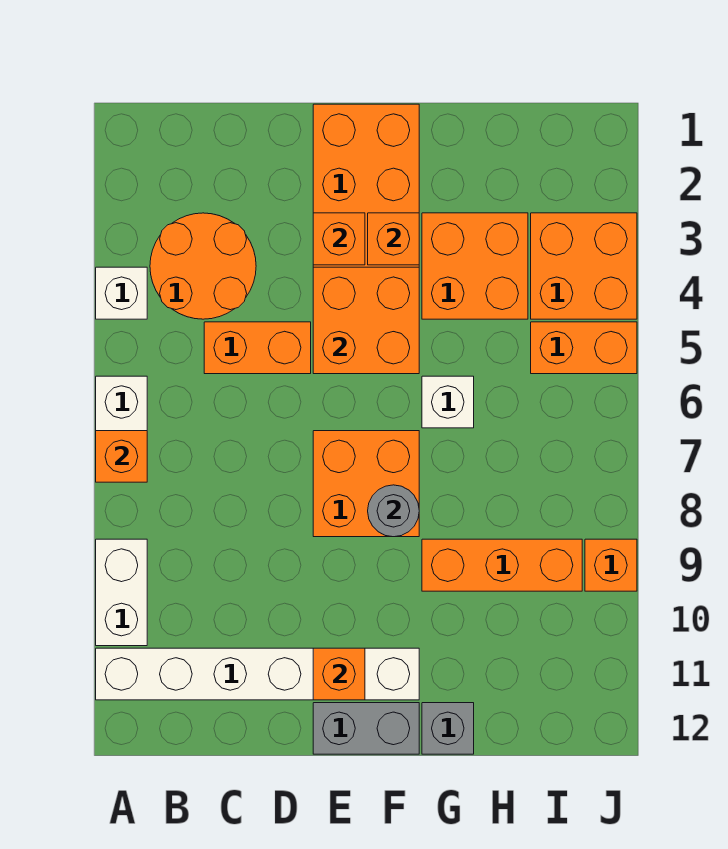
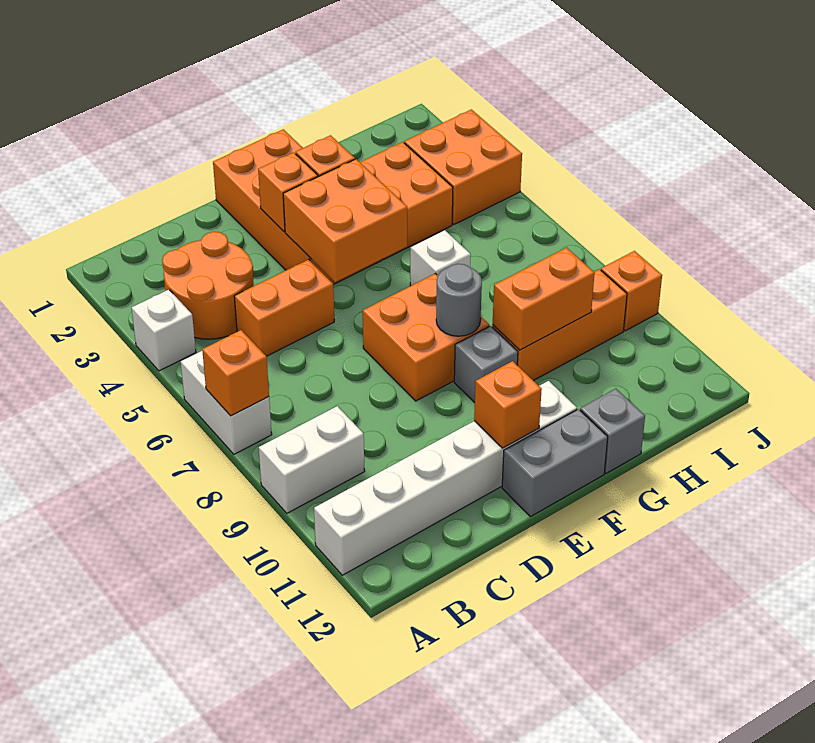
white brick A9:A10 level 1 -> white brick A9:B9 level 1
none -> grey brick F9 level 1
orange brick I5:J5 level 1 -> orange brick G9:H9 level 2

